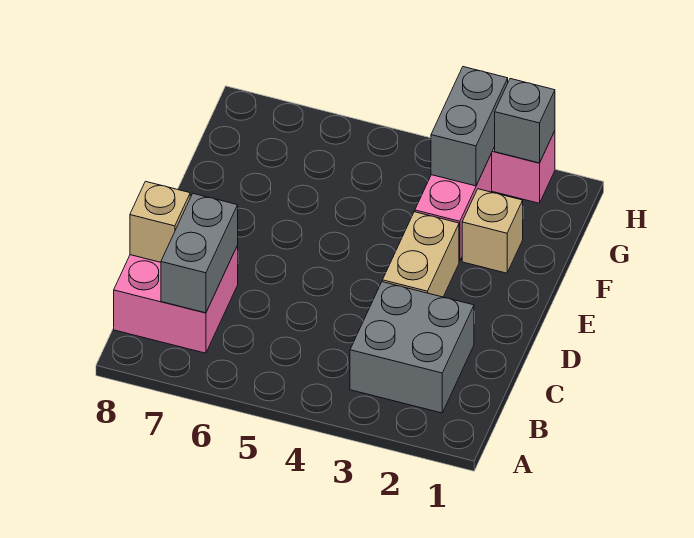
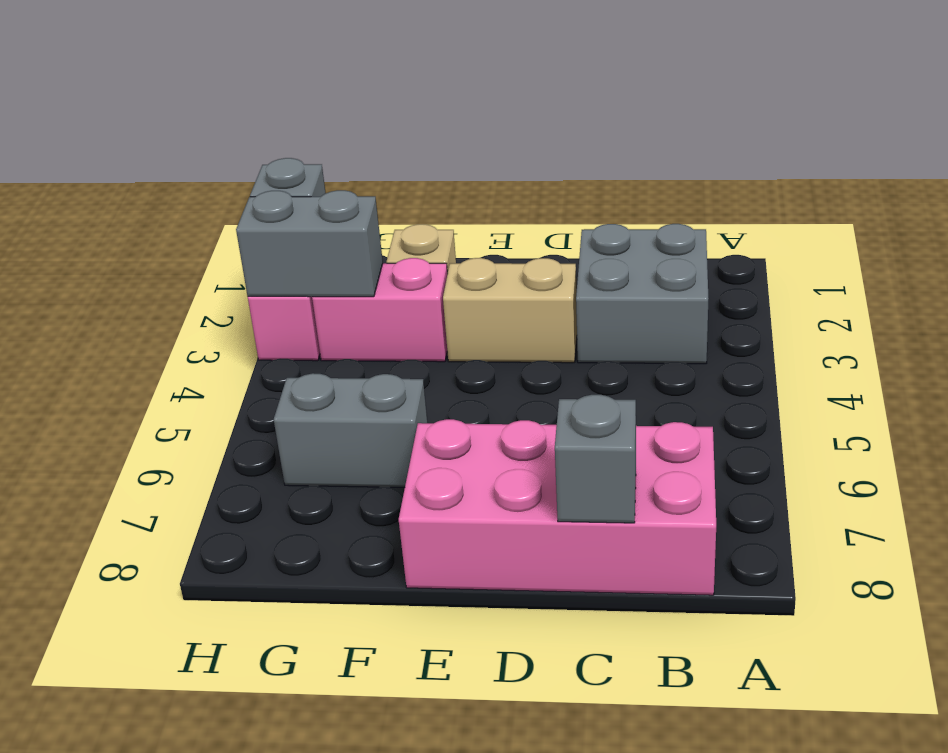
pink brick B7:C8 level 1 -> pink brick B7:E8 level 1
grey brick B7:C7 level 2 -> grey brick F6:G6 level 1
tan brick C8 level 2 -> grey brick C8 level 2

